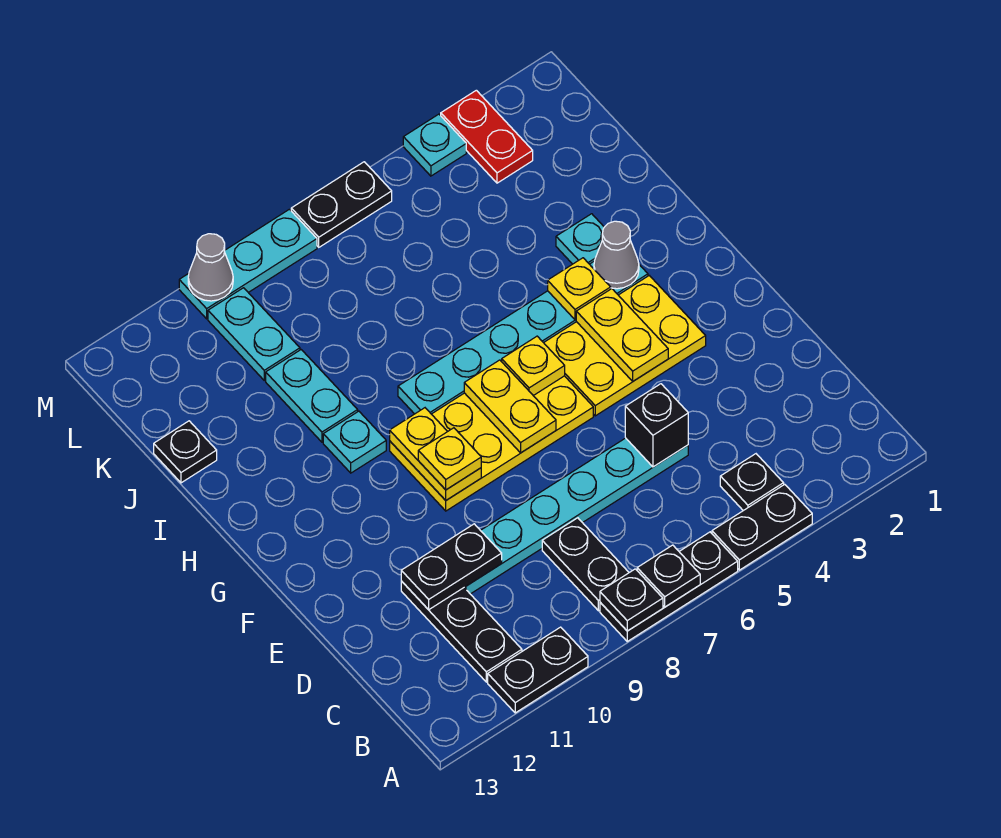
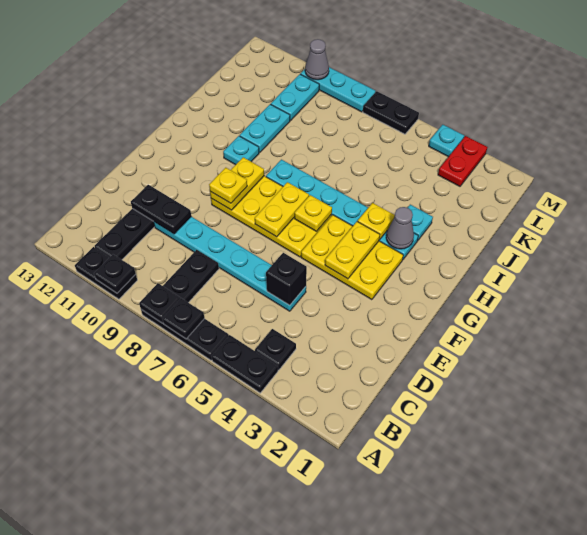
black plate J13 level 1 -> black plate A10 level 2

